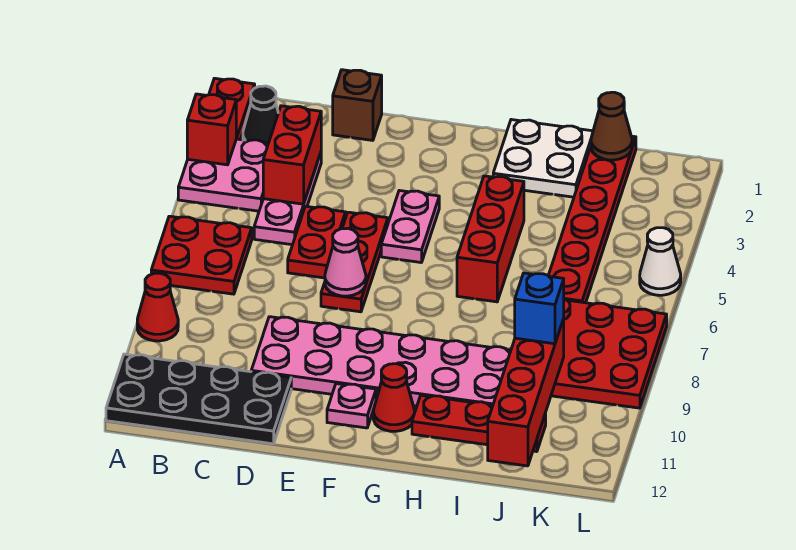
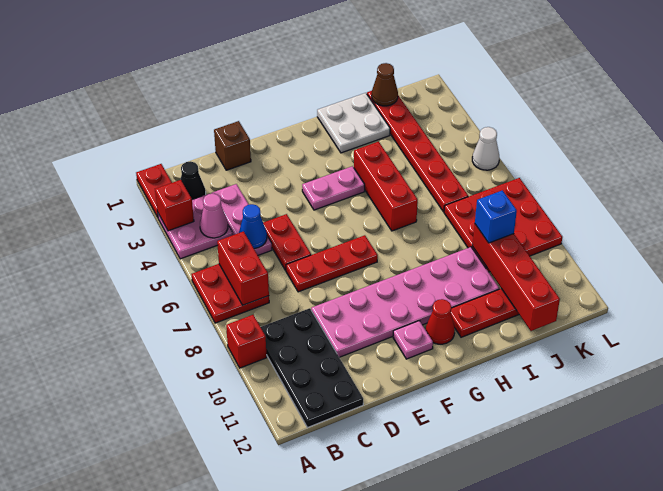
red cone A9 level 1 -> red brick A9 level 1
black plate A11:D12 level 1 -> black plate B9:C12 level 1
red brick C3:C4 level 2 -> red brick B6:B7 level 2
none -> blue cone C5 level 2
red plate E5:E7 level 1 -> red plate D7:F7 level 1
pink cone E7 level 2 -> pink cone B4 level 2
pink plate F4:F5 level 1 -> pink plate F4:G4 level 1

